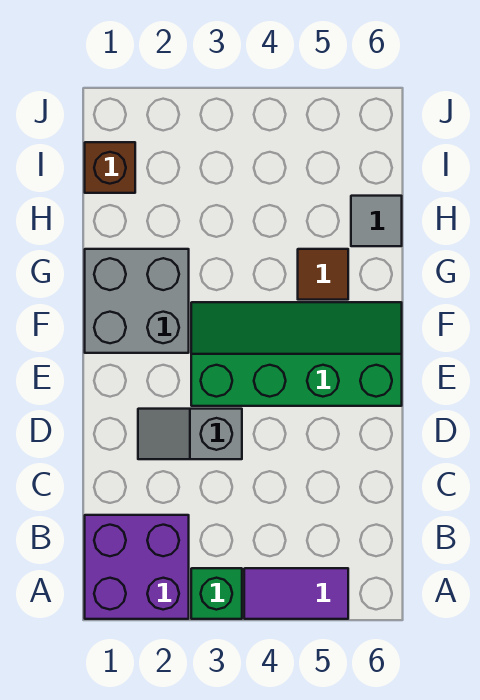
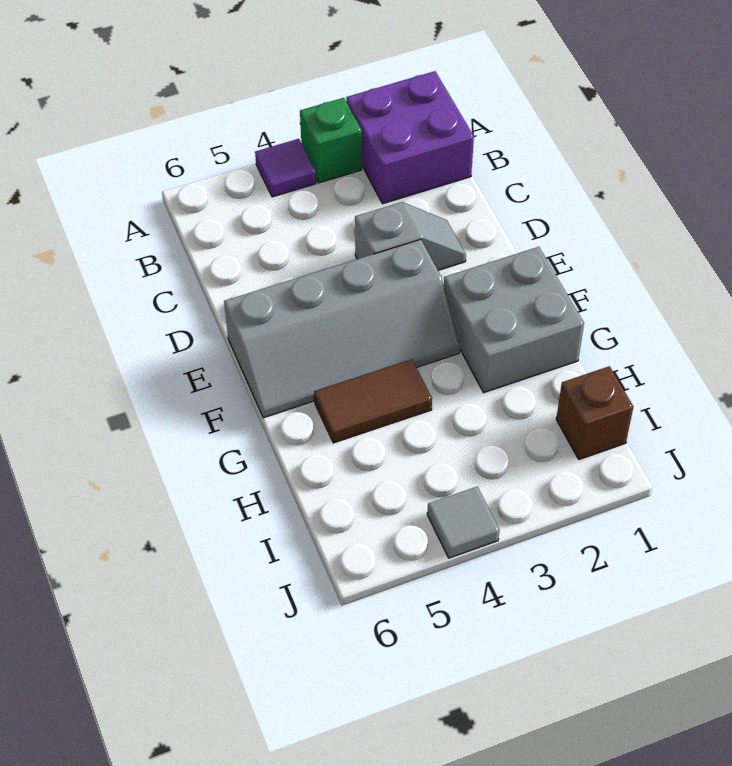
purple tile A4:A5 level 1 -> purple tile A4 level 1
green slope E3:F6 level 1 top E -> grey slope E3:F6 level 1 top E
brown tile G5 level 1 -> brown tile G4:G5 level 1
grey tile H6 level 1 -> grey tile J4 level 1

